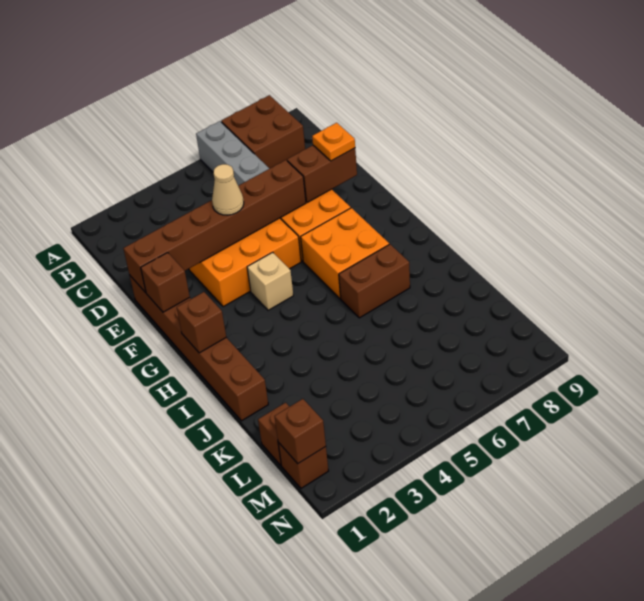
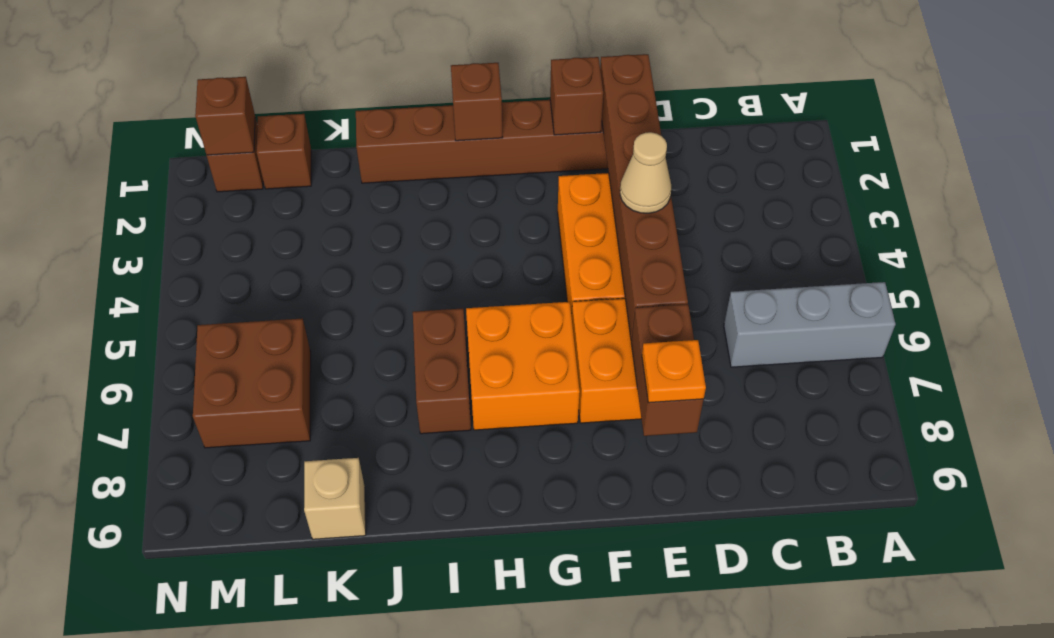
brown brick A7:B8 level 1 -> brown brick L6:M7 level 1
tan brick G4 level 1 -> tan brick K9 level 1

